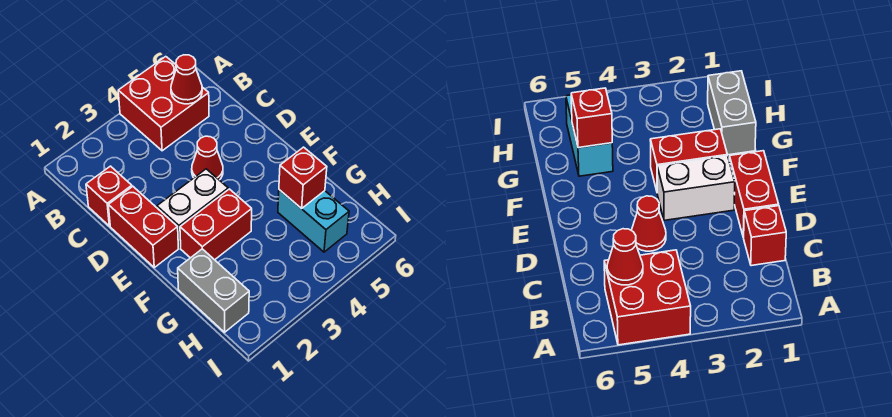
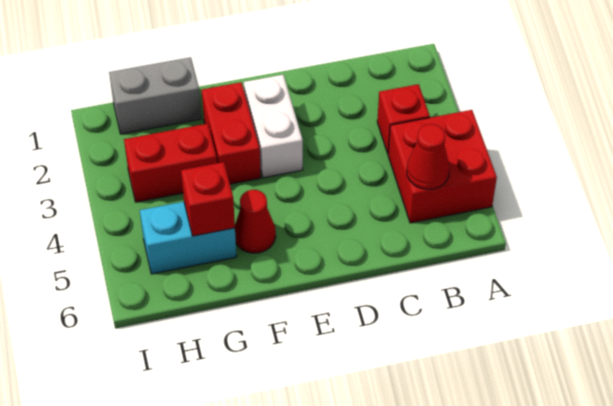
red brick C1 level 1 -> red brick B3 level 1
red brick D1:E1 level 1 -> red brick G3:H3 level 1
red cone D4 level 1 -> red cone F5 level 1

